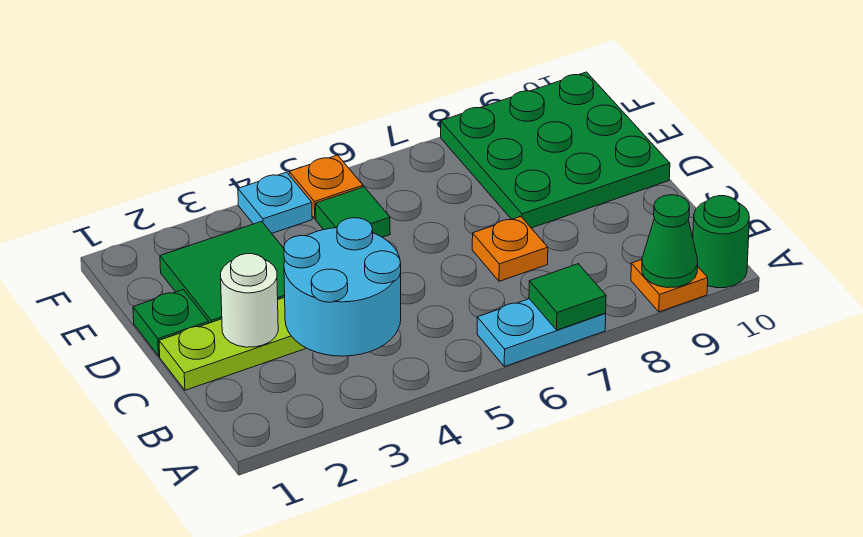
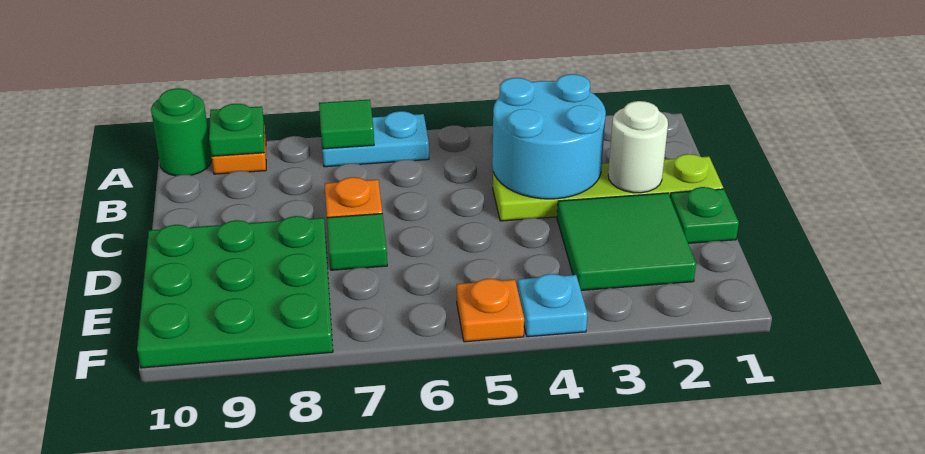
green cone A9 level 2 -> green plate A9 level 2
green tile E5 level 1 -> green tile D7 level 1

